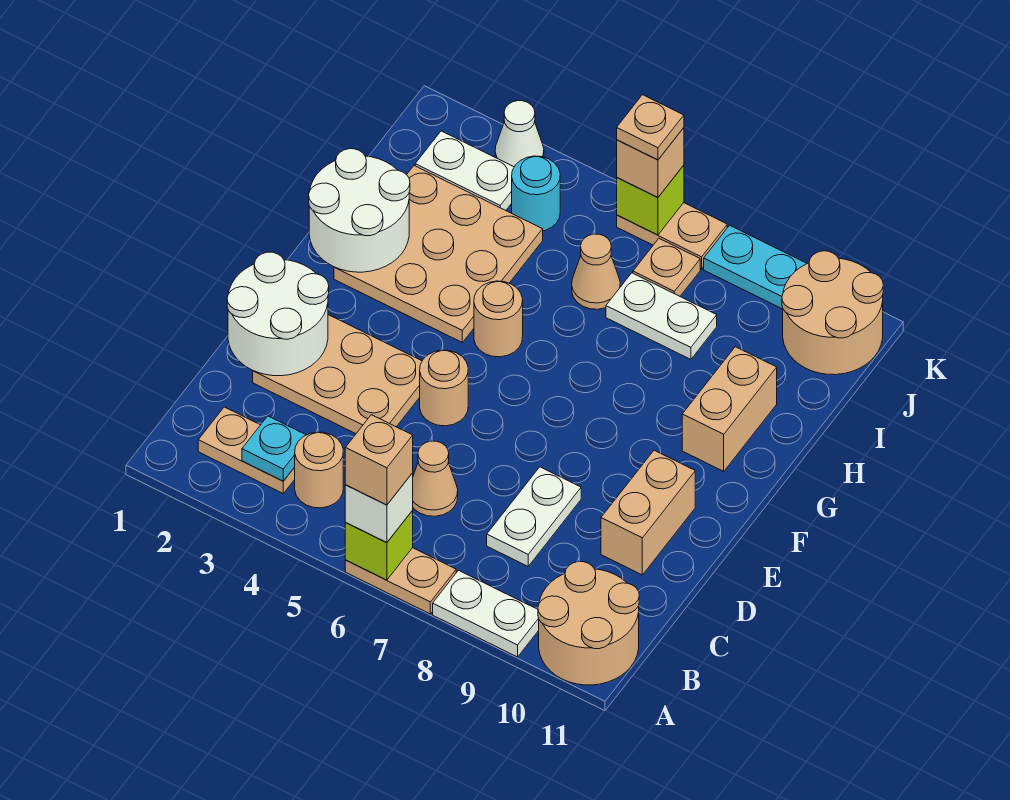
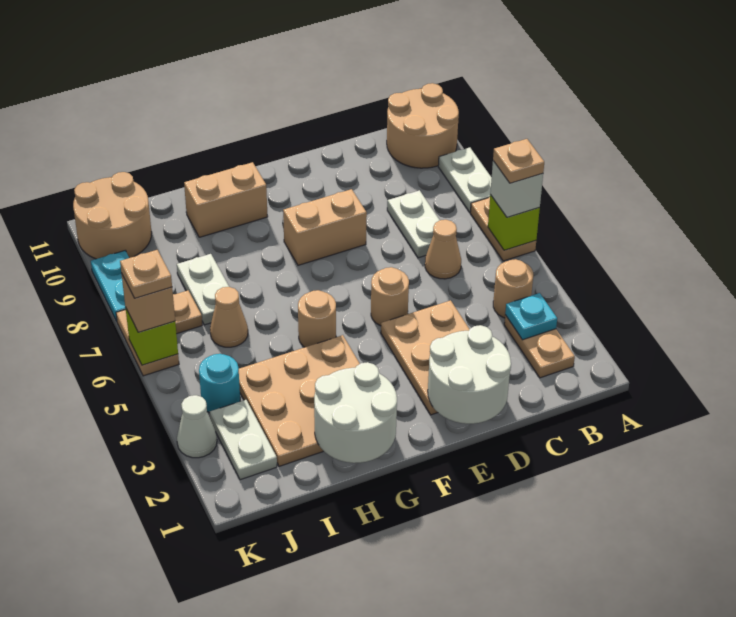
tan brick A6 level 4 -> tan plate A6 level 4
white plate C8:D8 level 1 -> white plate C7:C8 level 1
tan brick D10:E10 level 1 -> tan brick E8:F8 level 1

